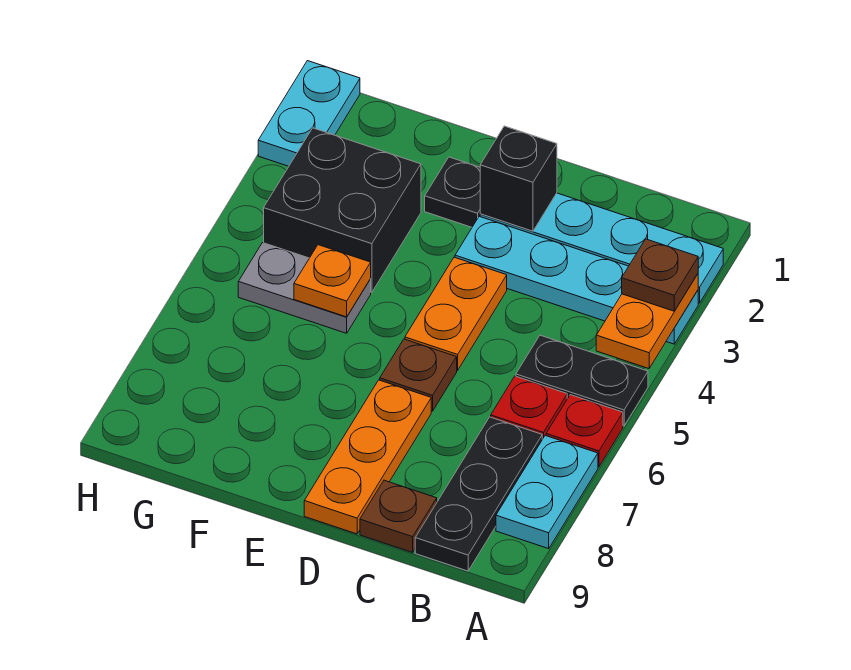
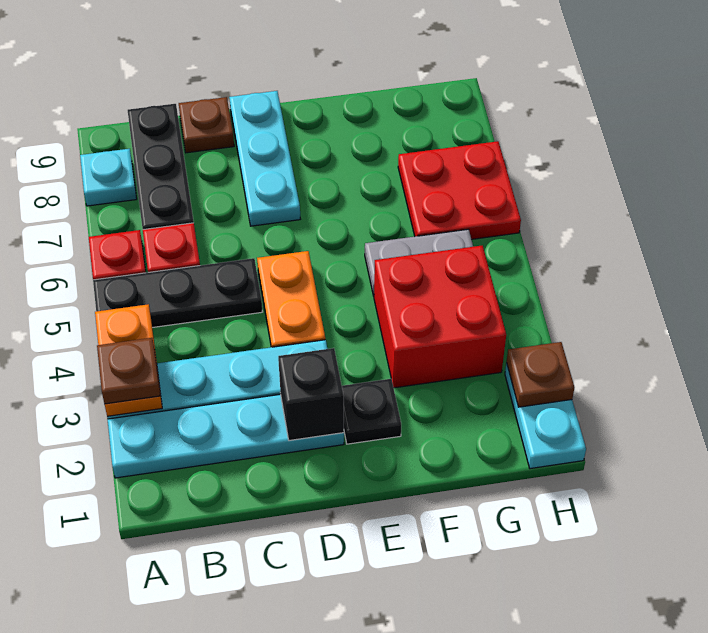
black plate A5:B5 level 1 -> black plate A5:C5 level 1
cyan plate A7:A8 level 1 -> cyan plate A8 level 1
brown plate D6 level 1 -> brown plate H2 level 2
orange plate D7:D9 level 1 -> cyan plate D7:D9 level 1
black brick F3:G4 level 1 -> red brick F3:G4 level 1
orange plate F5 level 2 -> none
none -> red plate G6:H7 level 1

